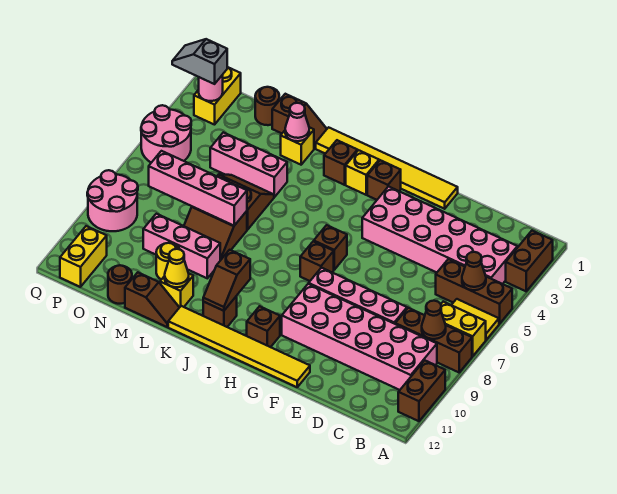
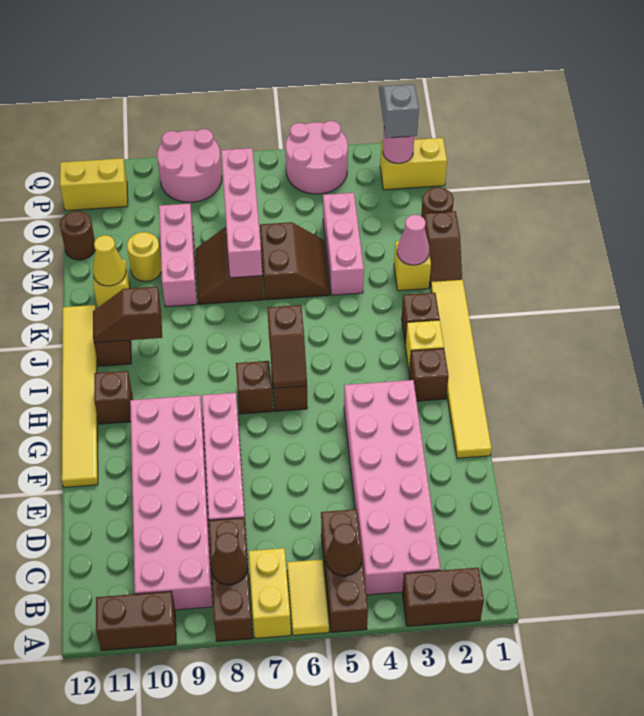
brown slope L12:M12 level 1 top M -> brown slope H6:I6 level 2 top I

